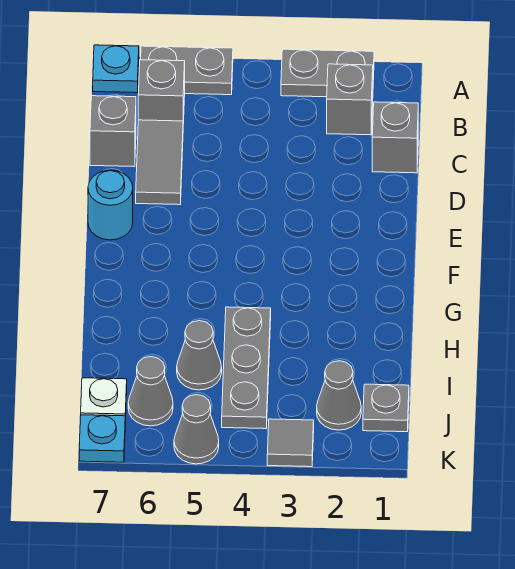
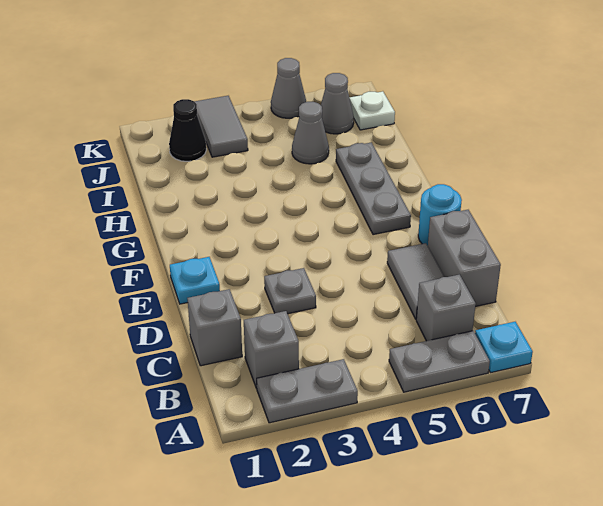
grey brick C7 level 1 -> grey brick C7:D7 level 1
grey plate H4:J4 level 1 -> grey plate F6:H6 level 1
grey plate J1 level 1 -> grey plate D3 level 1
grey cone J2 level 1 -> black cone J2 level 1
grey tile K3 level 1 -> grey tile J3:K3 level 1
cyan plate K7 level 1 -> cyan plate E1 level 1

